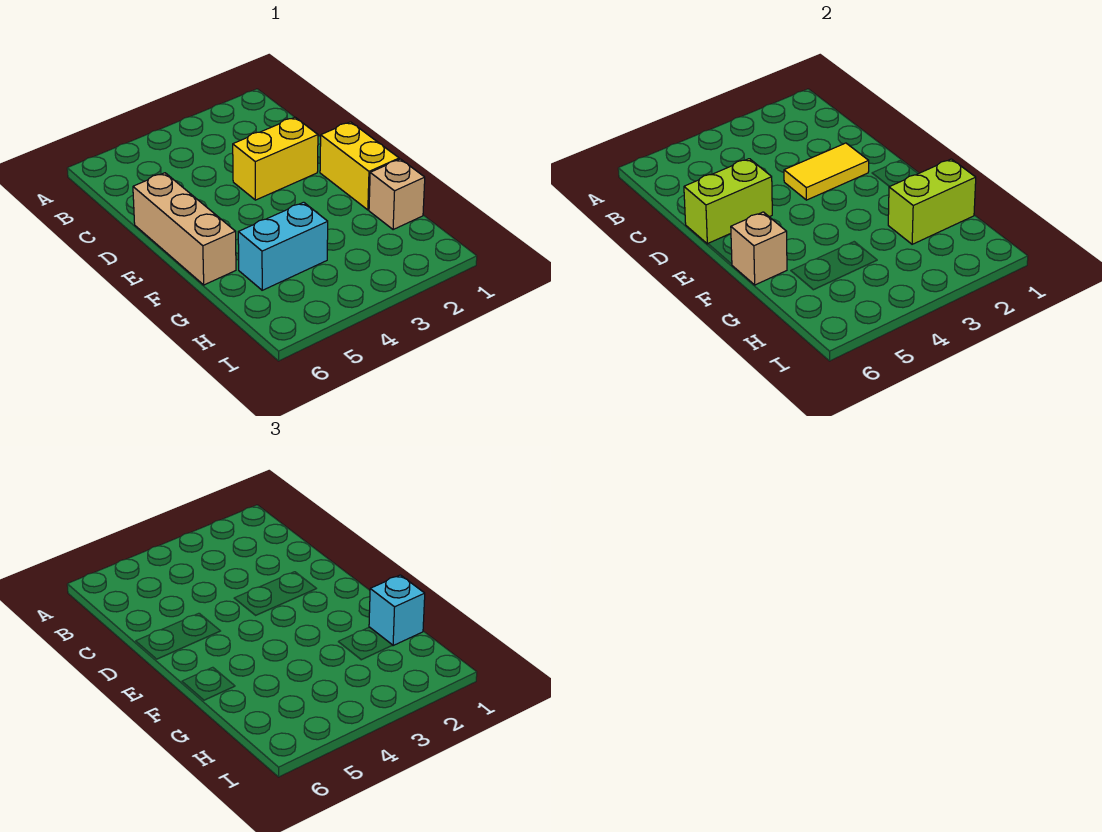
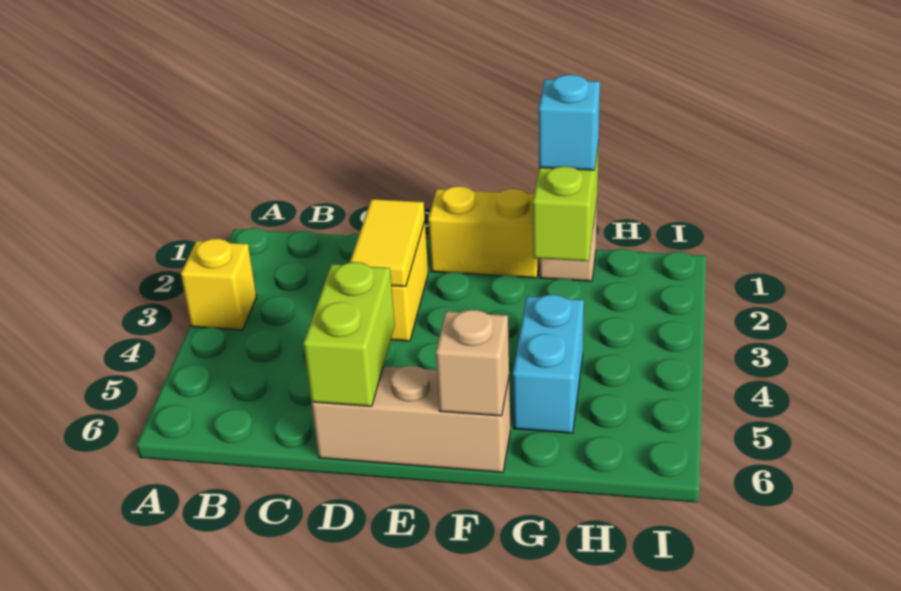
none -> yellow brick A3 level 1

